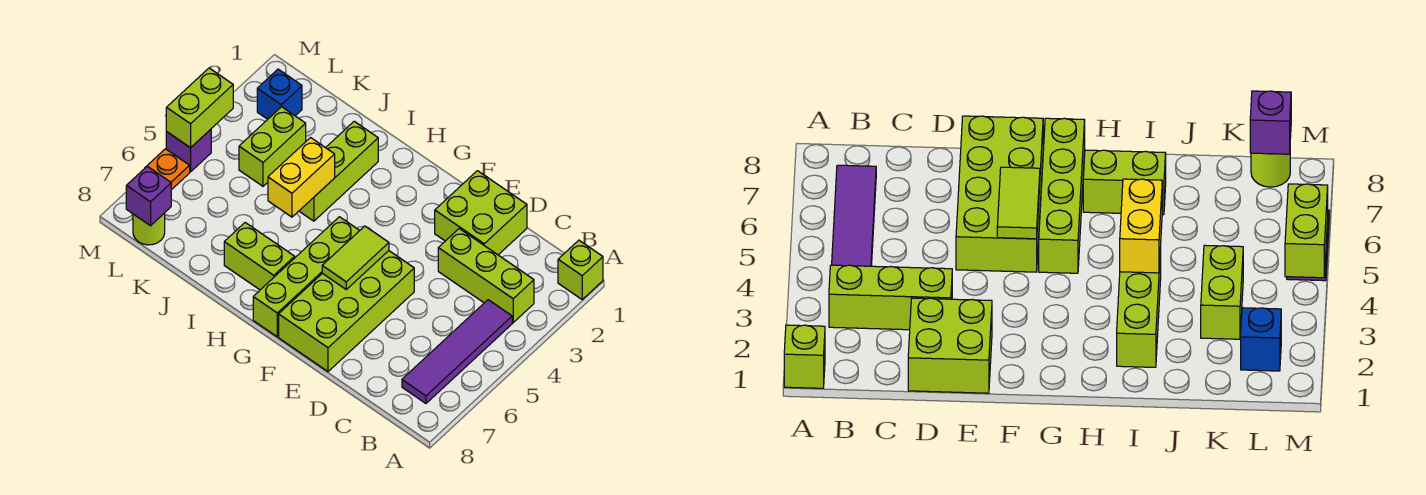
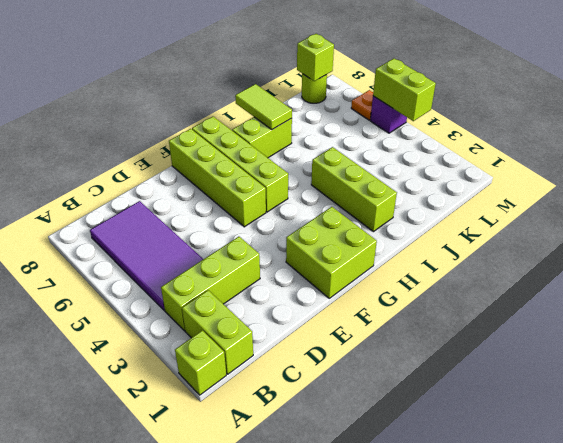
purple tile B4:B7 level 1 -> purple tile B4:C7 level 1
lime brick D1:E2 level 1 -> lime brick F1:G2 level 1
lime brick E5:F8 level 1 -> lime brick F5:F8 level 1
lime tile F5:F6 level 2 -> lime tile I7:I8 level 2
yellow brick I4:I5 level 2 -> none
lime brick K3:K4 level 1 -> lime brick B1:B2 level 1
blue brick L2 level 1 -> none
purple brick L8 level 2 -> lime brick L8 level 2

